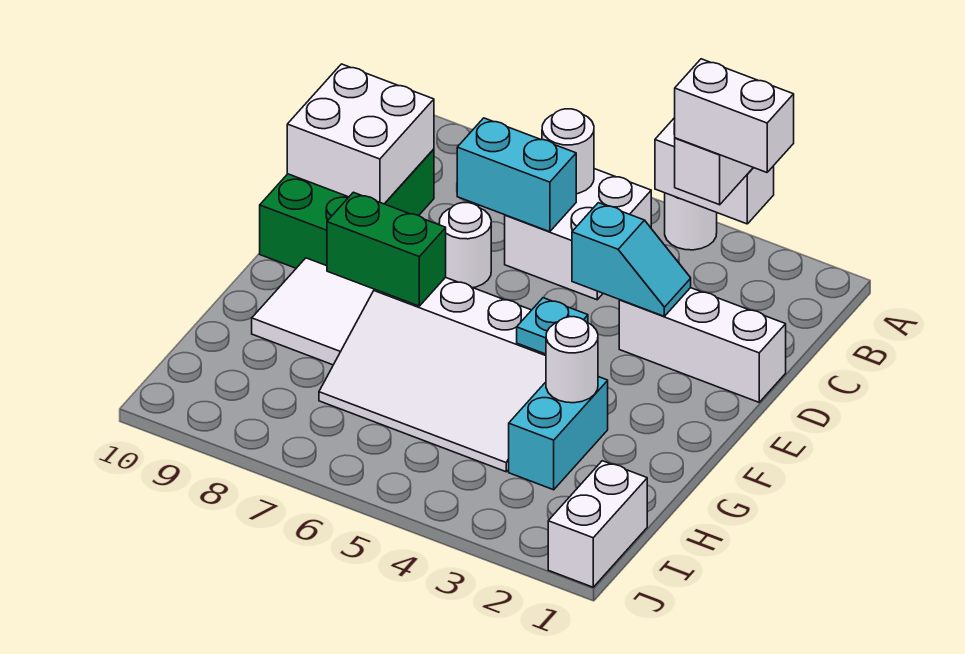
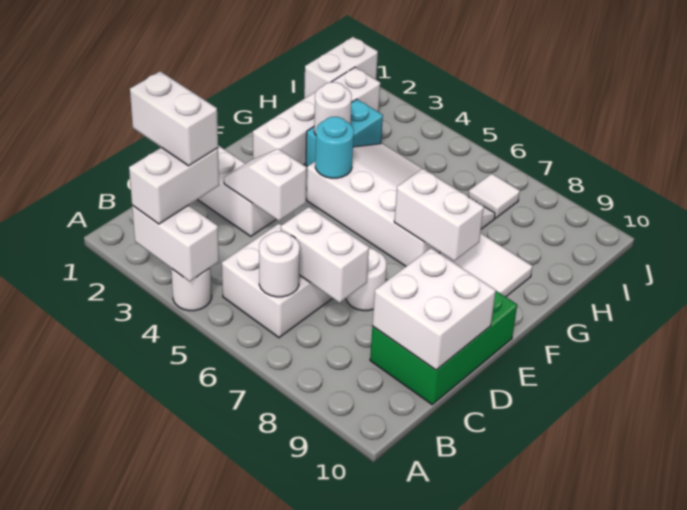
cyan brick C6:C7 level 2 -> white brick C6:C7 level 2
cyan slope D3:D4 level 2 top 4 -> white slope D3:D4 level 2 top 4
none -> white brick F2:I2 level 1
cyan plate F4 level 2 -> cyan round brick F4 level 2
green brick F7:F8 level 2 -> white brick F7:F8 level 2
none -> white tile I7 level 1

